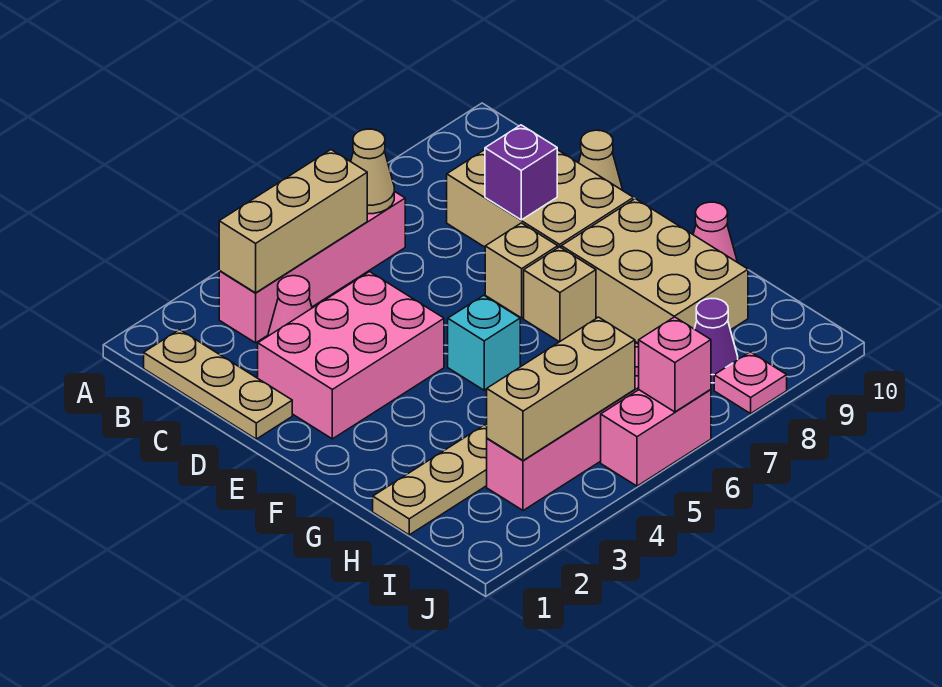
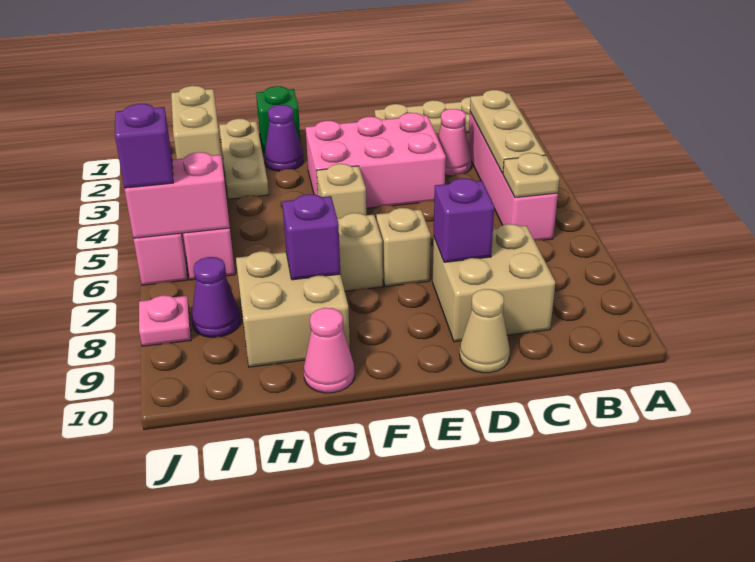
tan brick B3:B5 level 2 -> tan plate B3:B5 level 2
tan cone B6 level 2 -> tan plate B6 level 2
tan brick C8:E9 level 1 -> tan brick C8:D9 level 1
pink brick D2:E4 level 1 -> pink brick D3:F4 level 1
cyan brick F5 level 1 -> tan brick F5 level 1
tan brick F8:H9 level 1 -> tan brick G8:H9 level 1
none -> green brick G1 level 1
none -> purple cone G2 level 1
none -> purple brick G8 level 2
tan brick I3:I5 level 2 -> tan brick I3:I4 level 2
pink brick J6 level 2 -> pink brick I6:J6 level 2
none -> purple brick J6 level 3

